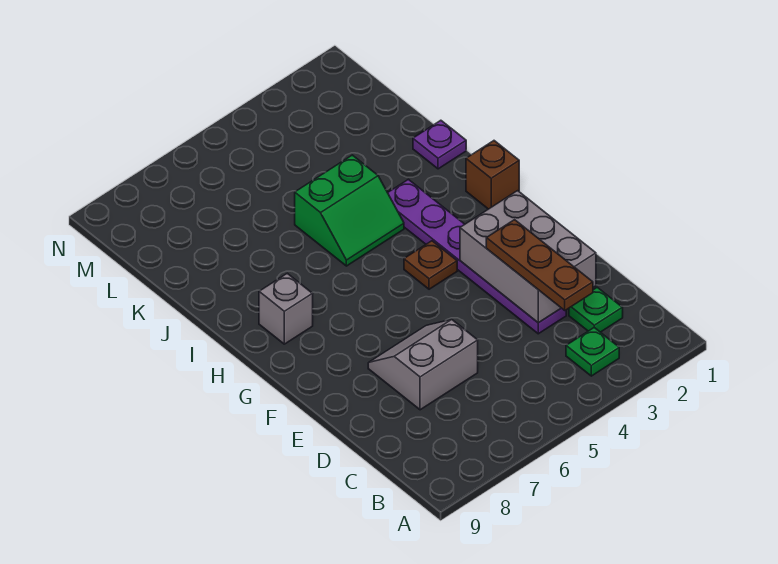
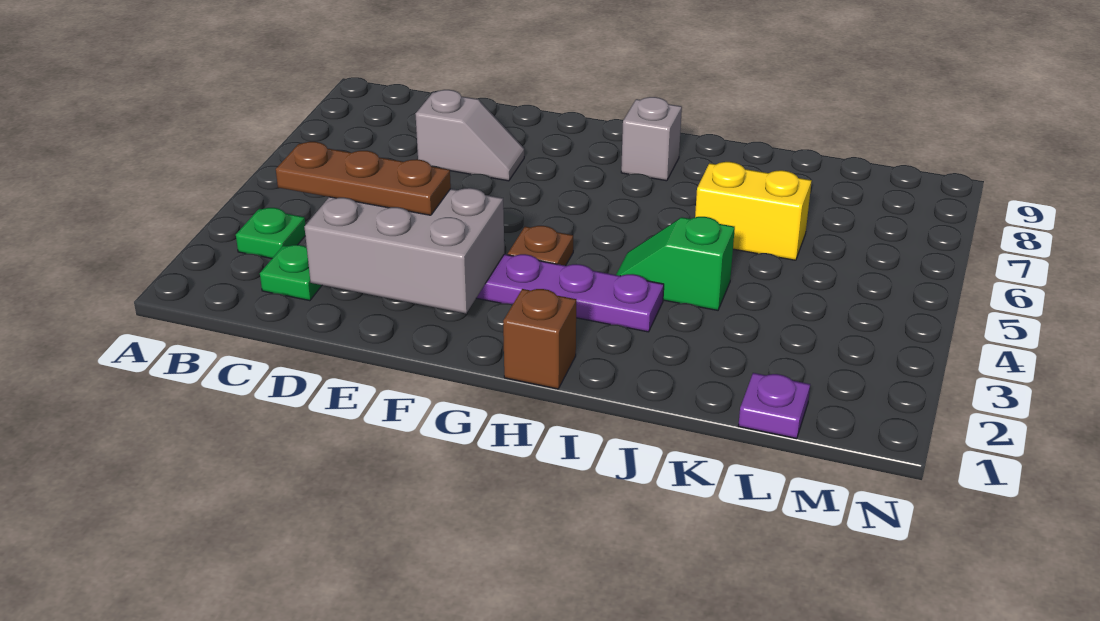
grey slope D6:E7 level 1 top D -> grey slope D7:E7 level 1 top D
green slope I4:J5 level 1 top J -> green slope I4:J4 level 1 top J
purple plate J1 level 1 -> purple plate L1 level 1
none -> yellow brick J6:K6 level 1

